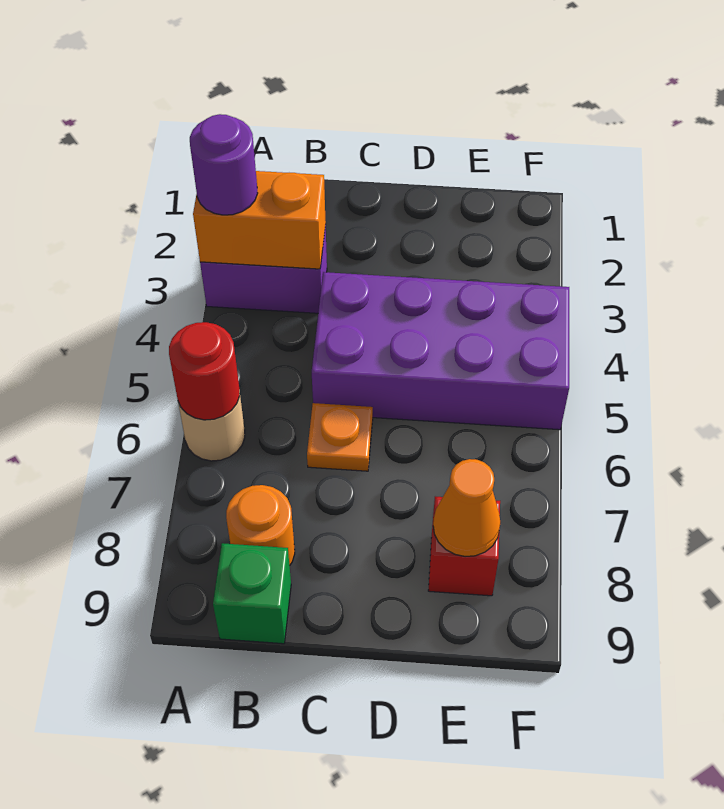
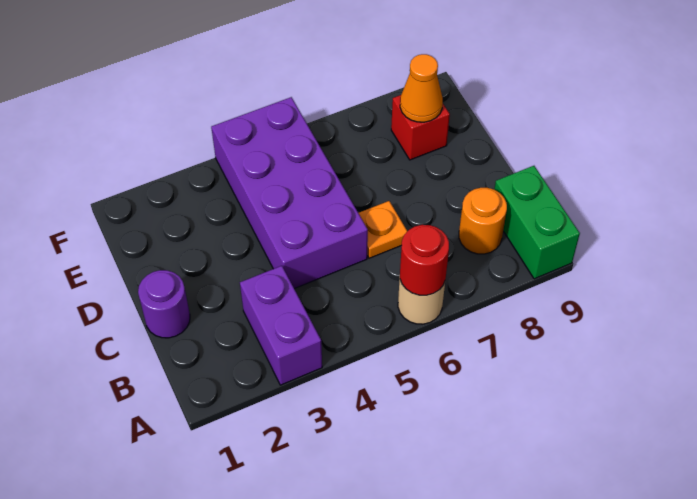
orange brick A3:B3 level 2 -> none
purple round brick A3 level 3 -> purple round brick C1 level 1
green brick B9 level 1 -> green brick A9:B9 level 1

